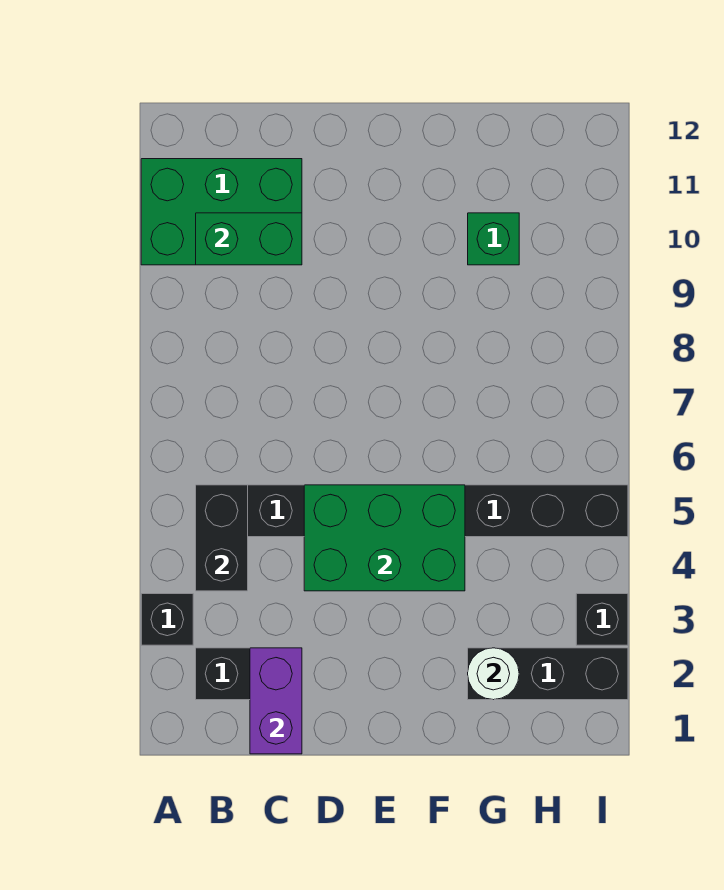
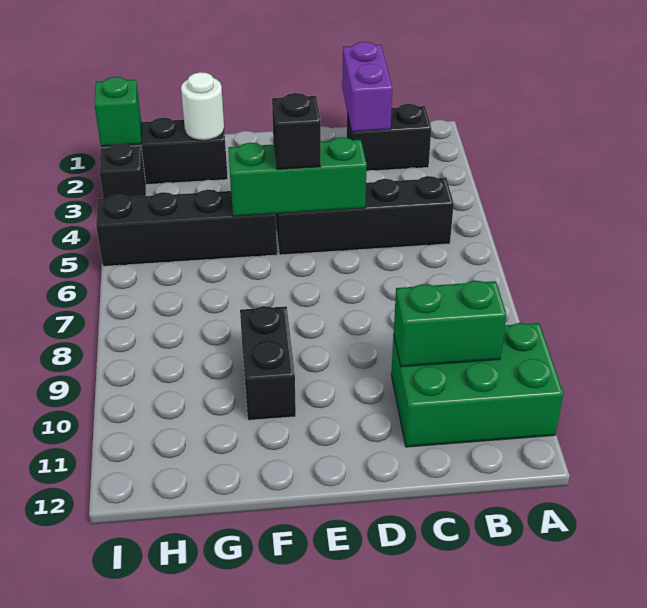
black brick A3 level 1 -> black brick E5 level 3
black brick B4:B5 level 2 -> black brick F9:F10 level 1
green brick D4:F5 level 2 -> green brick D5:F5 level 2
green brick G10 level 1 -> green brick I2 level 2

